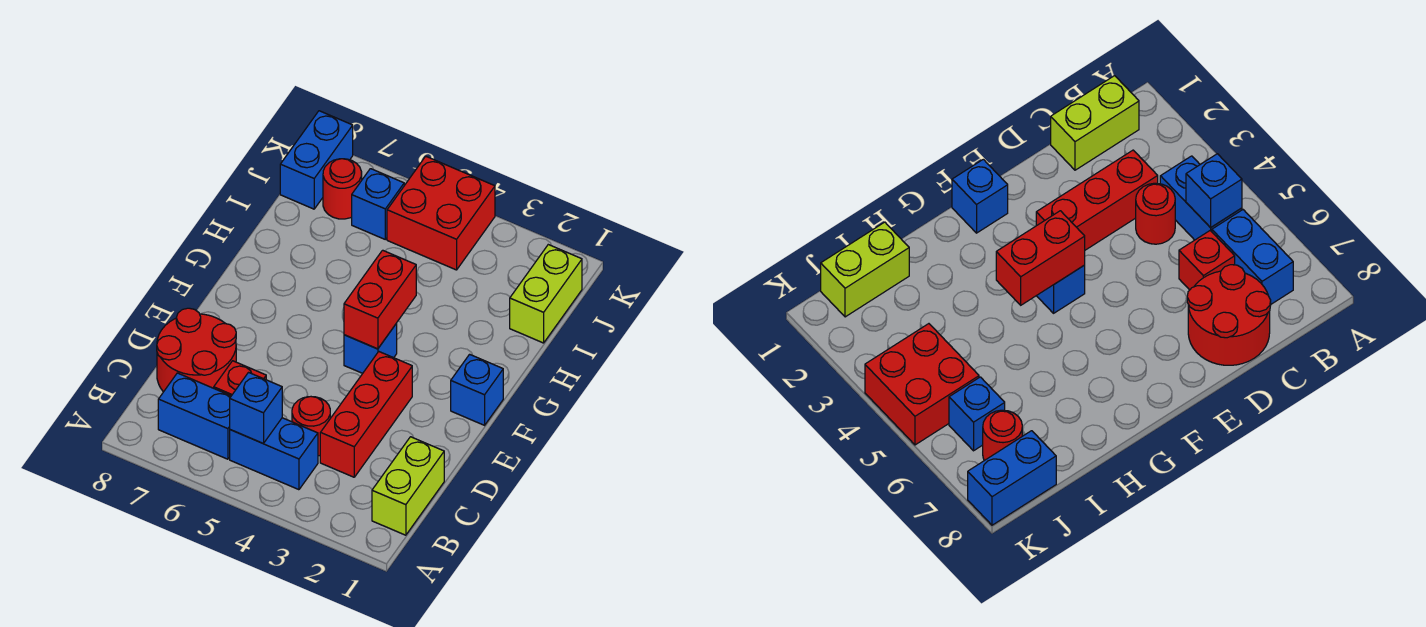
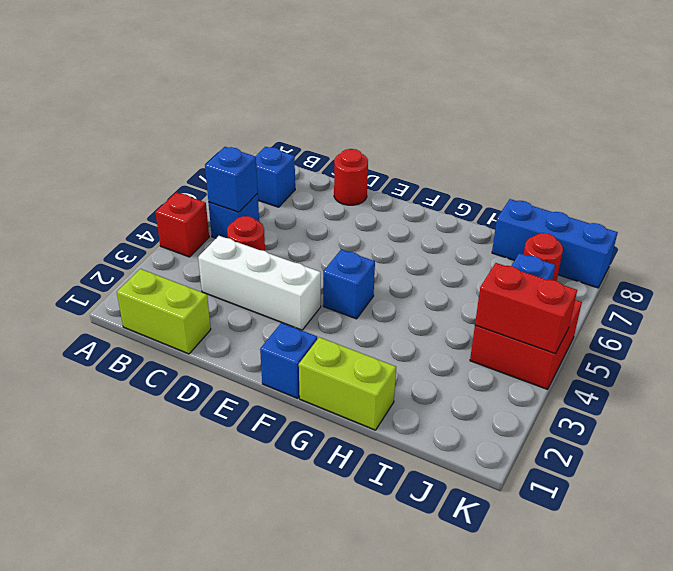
blue brick B4:B5 level 1 -> blue brick B5 level 1
blue brick B6:B7 level 1 -> blue brick B7 level 1
red brick C3:E3 level 1 -> white brick C3:E3 level 1
red brick C6 level 1 -> red brick A4 level 1
red round brick C7:D8 level 1 -> red round brick D8 level 1
red brick F4:G4 level 2 -> red brick J4:K4 level 2
lime brick I1:J1 level 1 -> lime brick G1:H1 level 1
blue brick J8:K8 level 1 -> blue brick I8:K8 level 1

